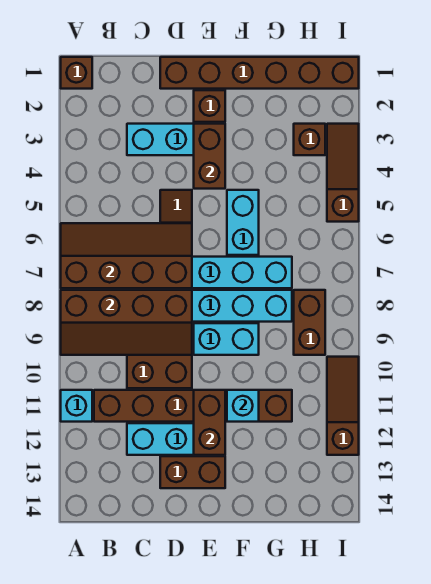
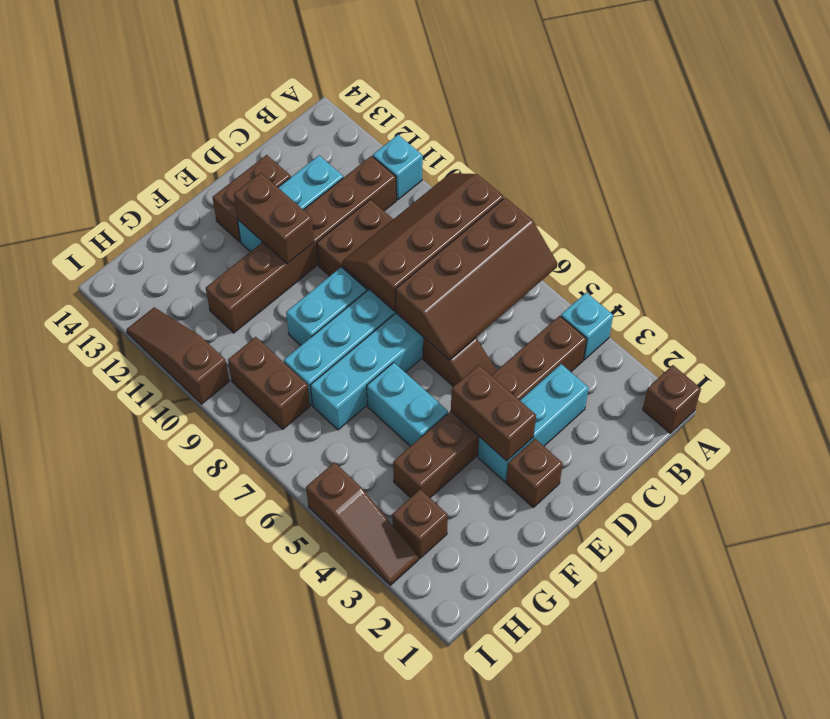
brown brick D1:I1 level 1 -> brown brick B4:G4 level 1
cyan brick F11 level 2 -> cyan brick A4 level 1
brown slope I10:I12 level 1 top 12 -> brown slope I10:I12 level 1 top 10

